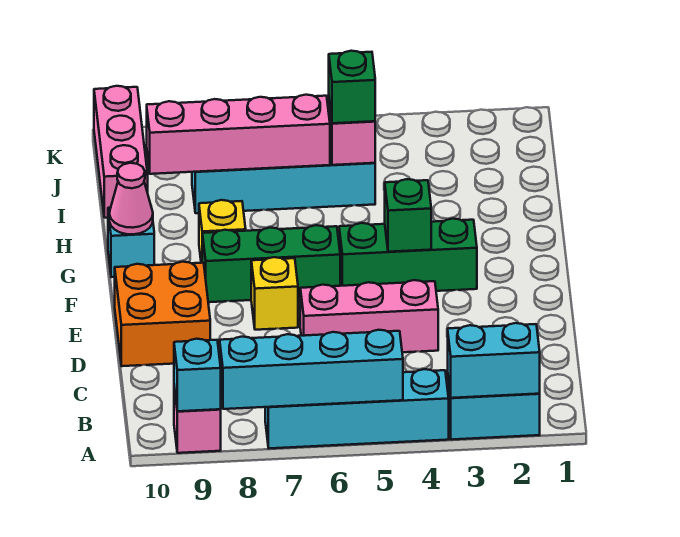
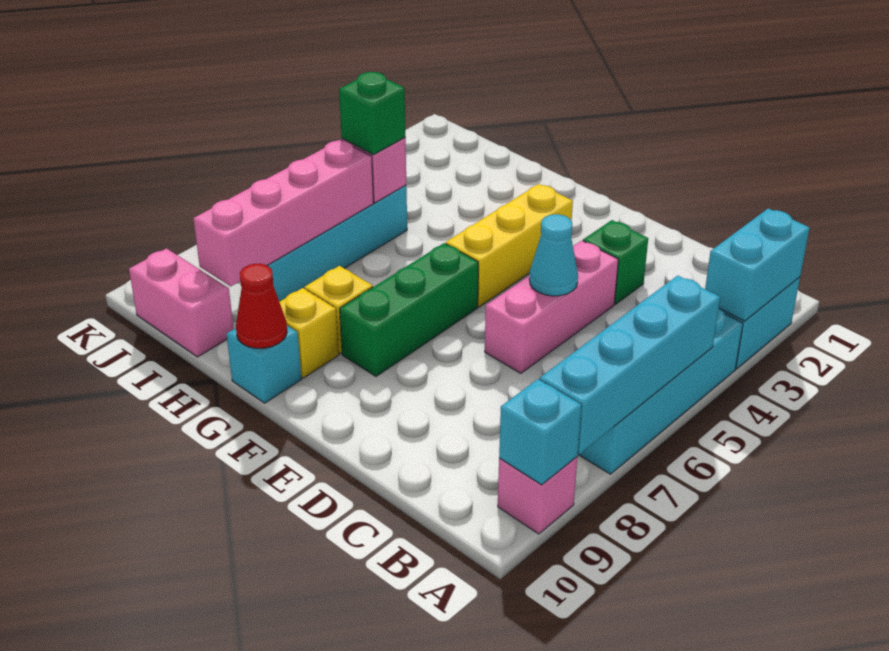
none -> cyan cone D5 level 2
orange brick D9:E10 level 1 -> none
yellow brick E7 level 1 -> yellow brick G9 level 1
green brick F3:F5 level 1 -> yellow brick F3:F5 level 1
green brick F4 level 2 -> green brick D3 level 1
pink cone G10 level 2 -> red cone G10 level 2
pink brick I10:K10 level 1 -> pink brick I10:J10 level 1

